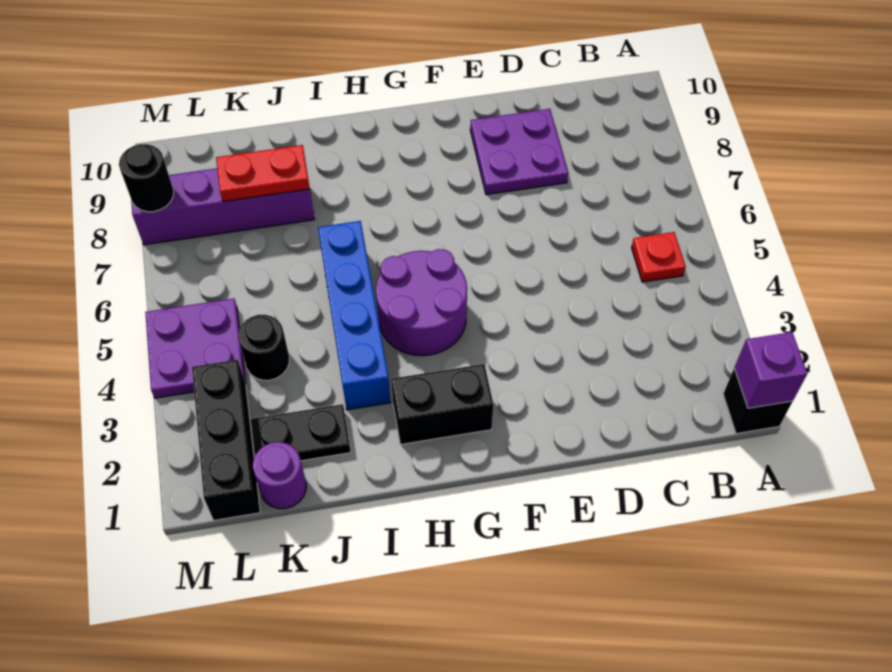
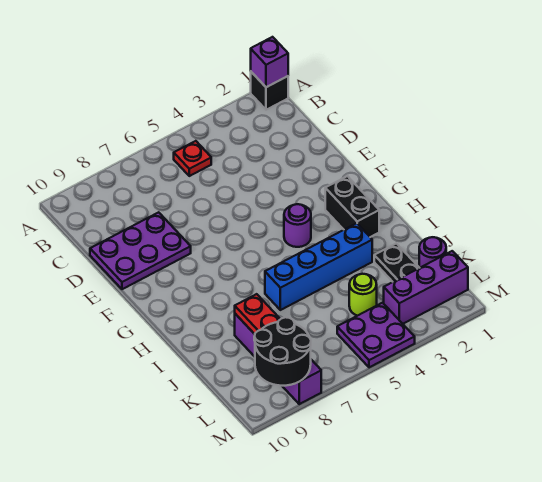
purple plate D8:E9 level 1 -> purple plate D8:E10 level 1
purple round brick G4:H5 level 1 -> purple round brick G4 level 1
black round brick K4 level 1 -> lime round brick K4 level 1
black brick L1:L3 level 1 -> purple brick L1:L3 level 1
black round brick M8 level 2 -> black round brick L8:M9 level 2

